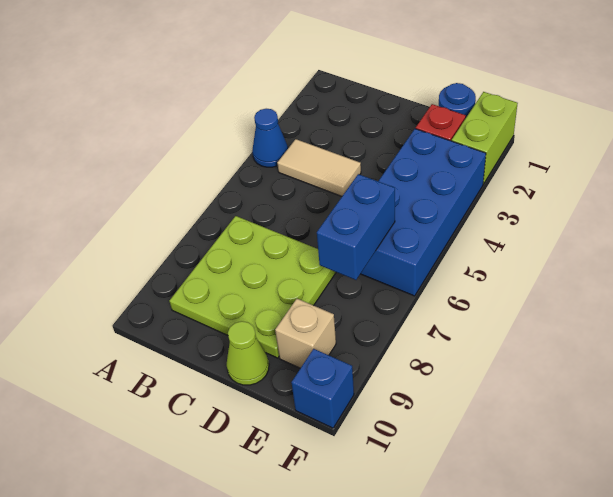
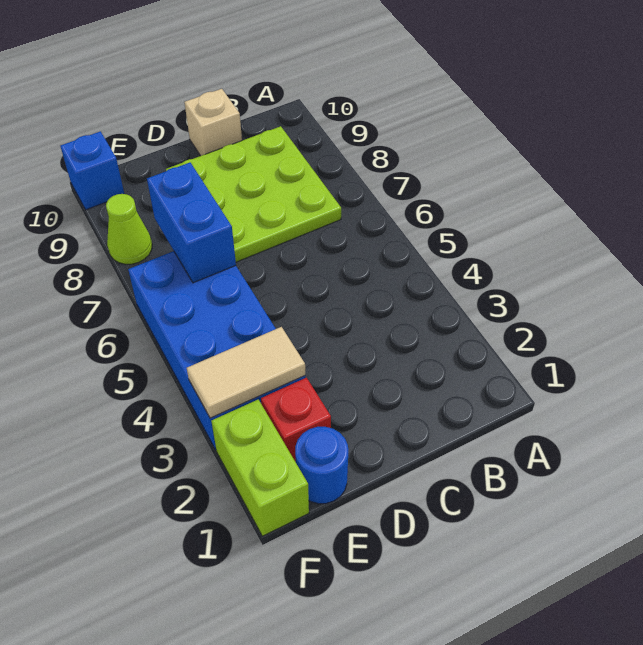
blue cone A4 level 1 -> none
tan tile B4:C4 level 1 -> tan tile E3:F3 level 2
lime cone D10 level 1 -> lime cone F8 level 1
tan brick E9 level 1 -> tan brick C10 level 1

